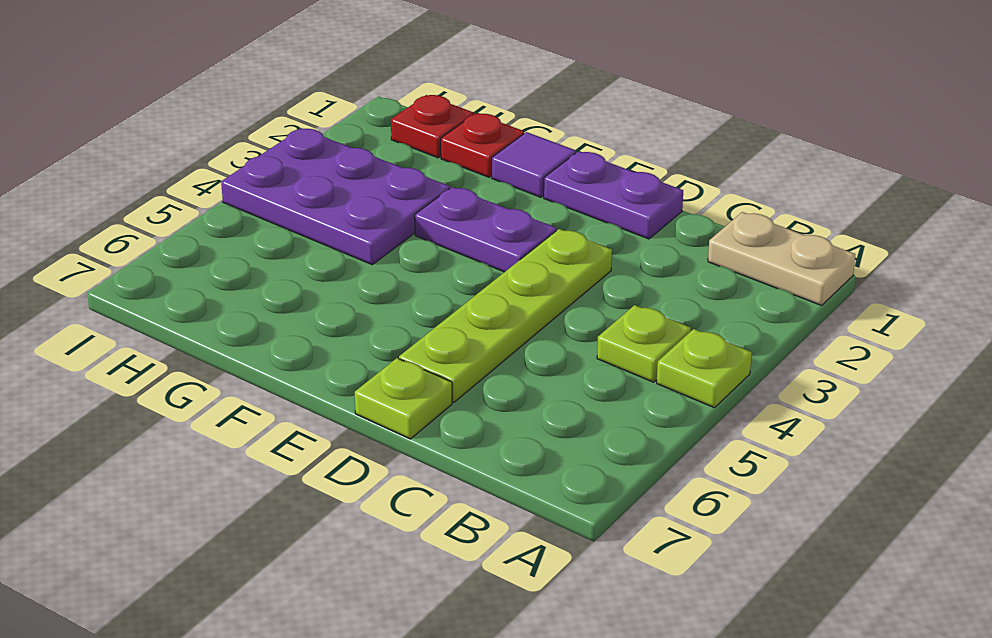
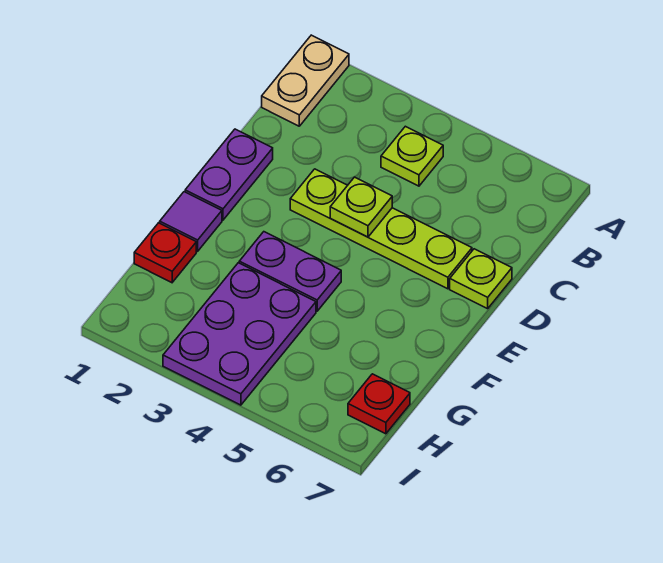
lime plate A4 level 1 -> lime plate D4 level 2
purple plate E3:F3 level 1 -> purple plate F3:F4 level 1
red plate H1 level 1 -> red plate H7 level 1

